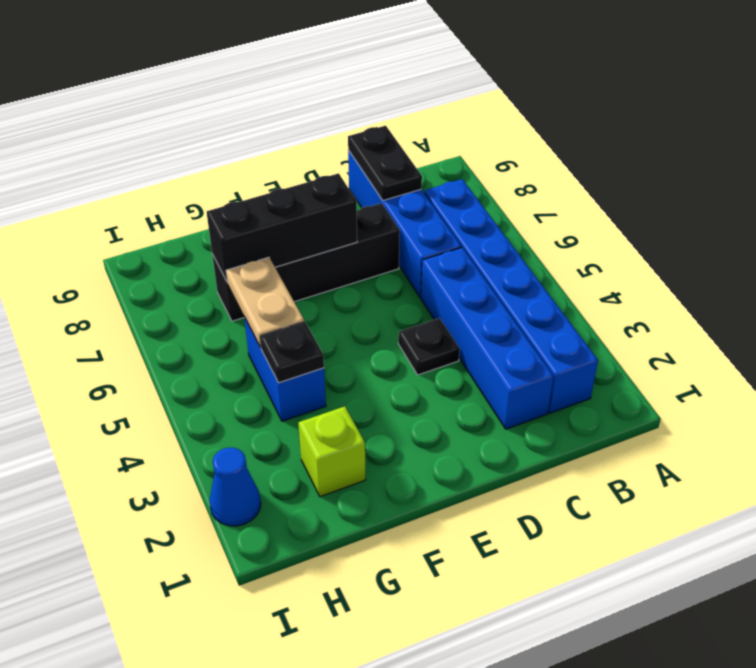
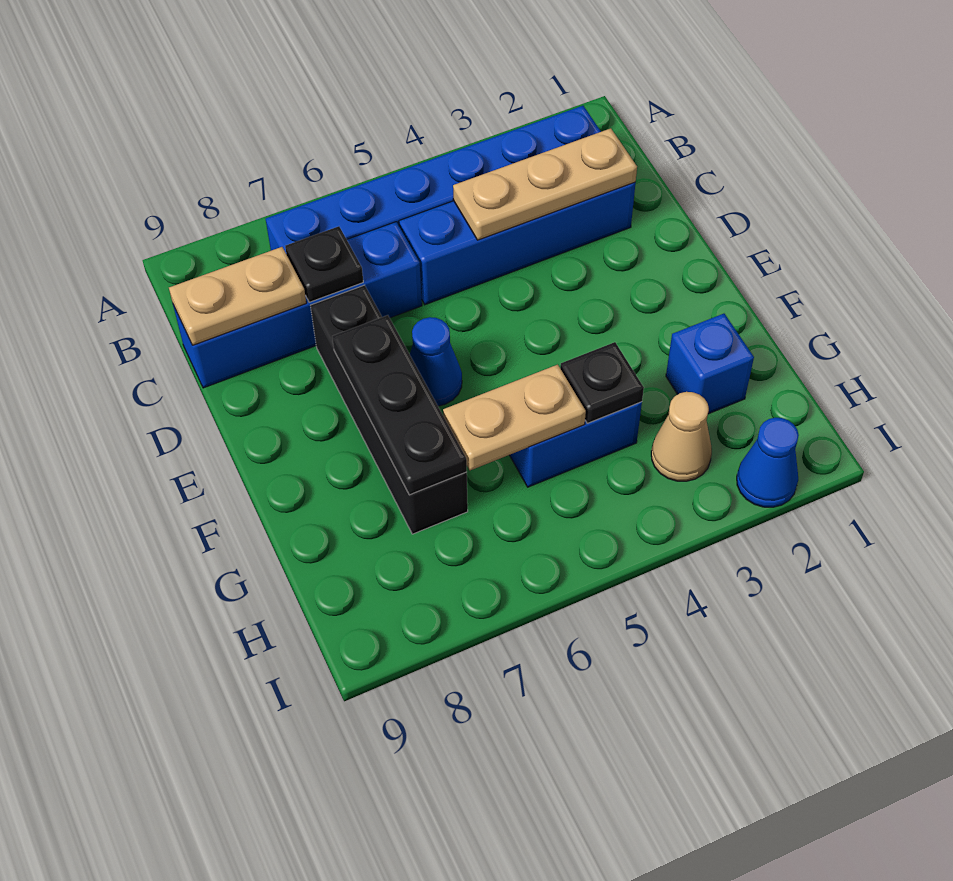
none -> tan plate C2:C4 level 2
black plate C8:C9 level 2 -> tan plate C8:C9 level 2
black plate D4 level 1 -> black plate C7 level 2
none -> blue cone E6 level 1
black brick E7:G7 level 2 -> black plate E7:G7 level 2
lime brick G2 level 1 -> blue brick G2 level 1
none -> tan cone H3 level 1

